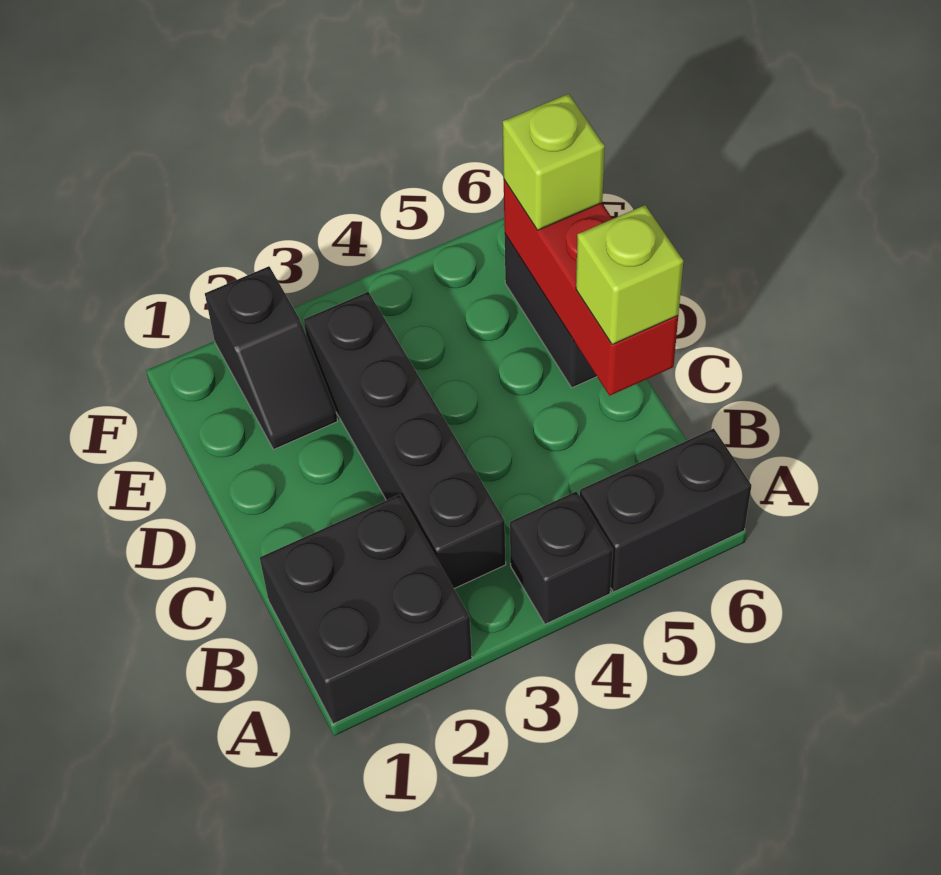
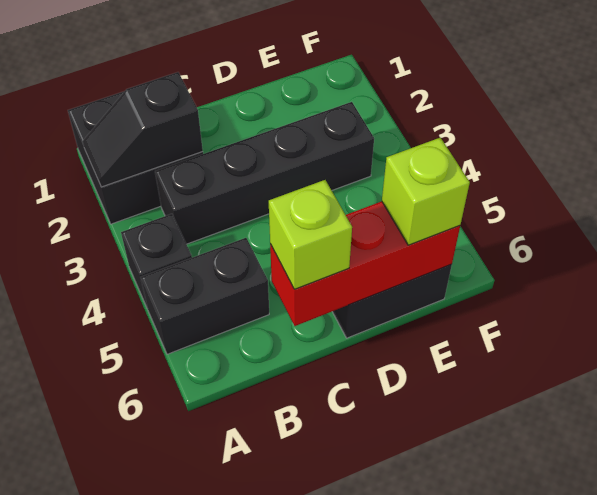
black brick A5:A6 level 1 -> black brick A5:B5 level 1
black slope E2:F2 level 1 top F -> black slope A2:B2 level 2 top B

